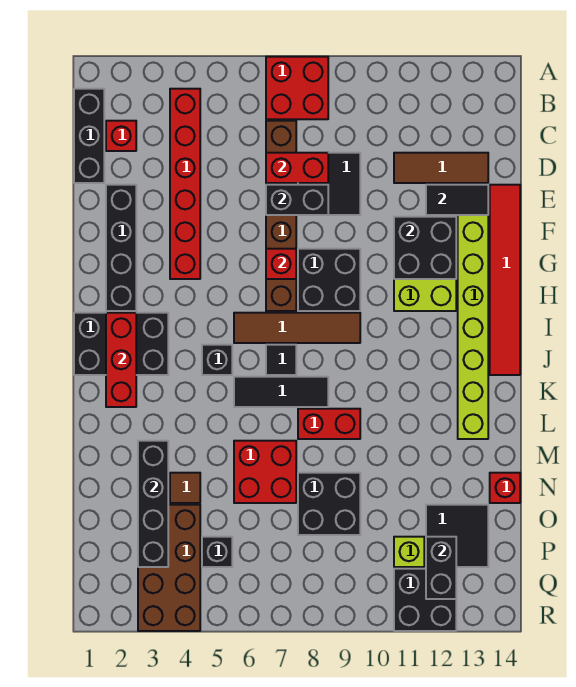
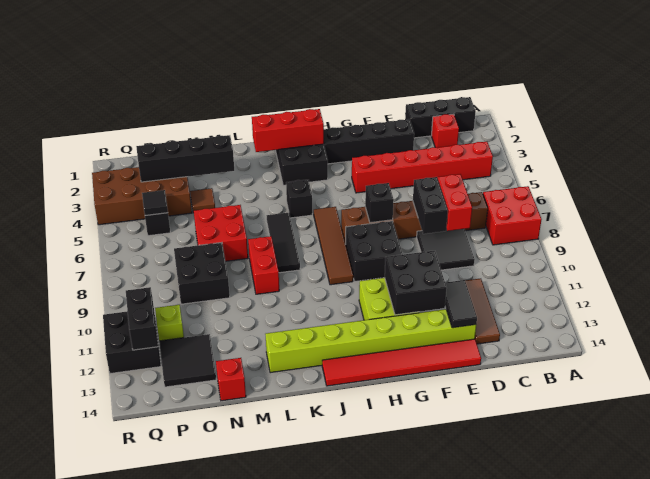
red brick G7 level 2 -> black brick G7 level 2
black tile J7 level 1 -> black tile P5 level 2
black brick P12:Q12 level 2 -> black brick Q11:Q12 level 2

